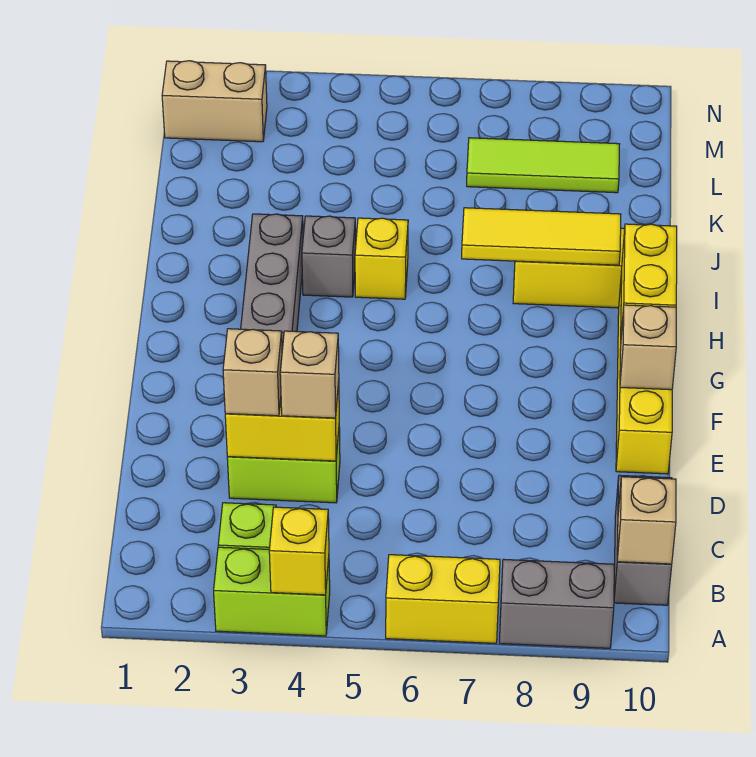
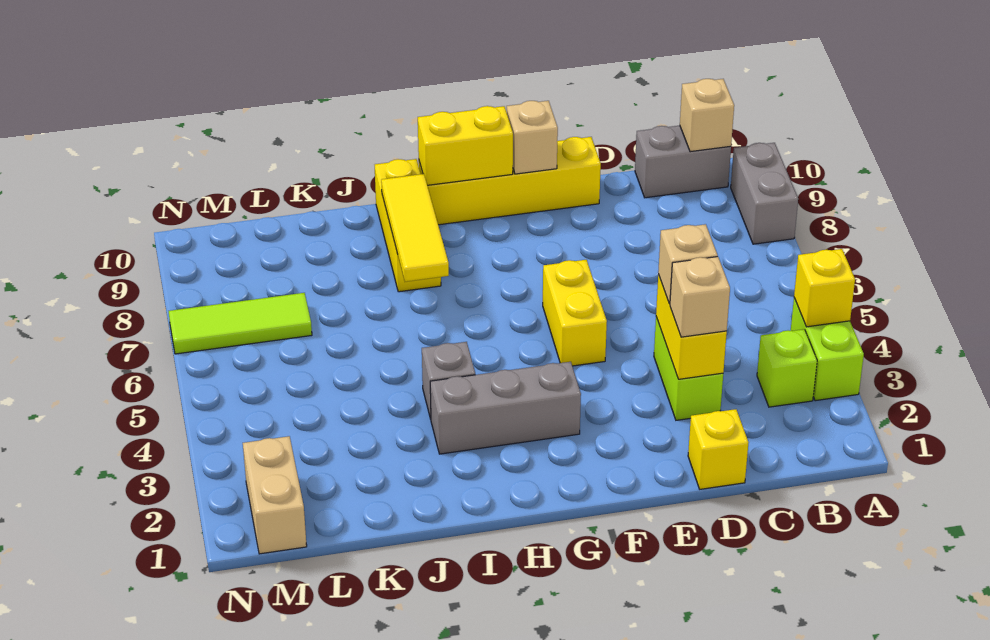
yellow brick A6:A7 level 1 -> yellow brick F5:F6 level 1
yellow brick I5 level 1 -> yellow brick D1 level 1
lime tile L7:L9 level 1 -> lime tile L7:N7 level 1

